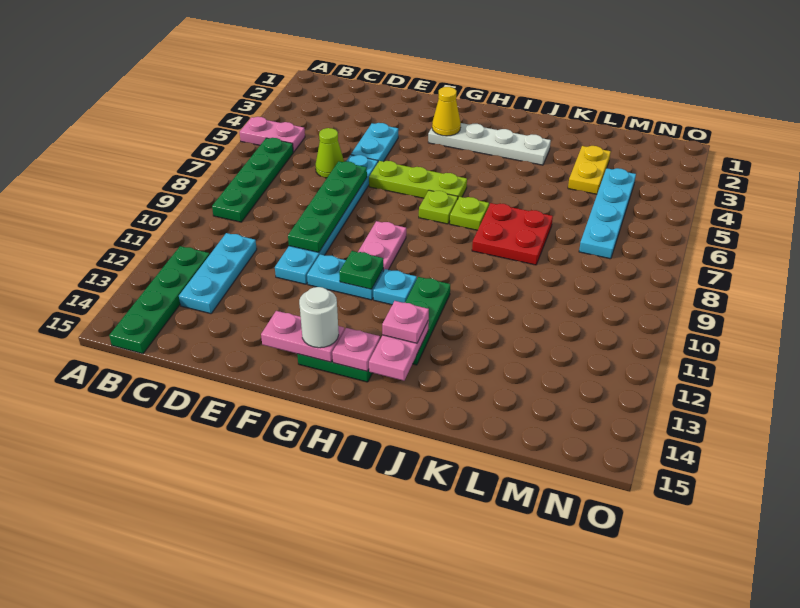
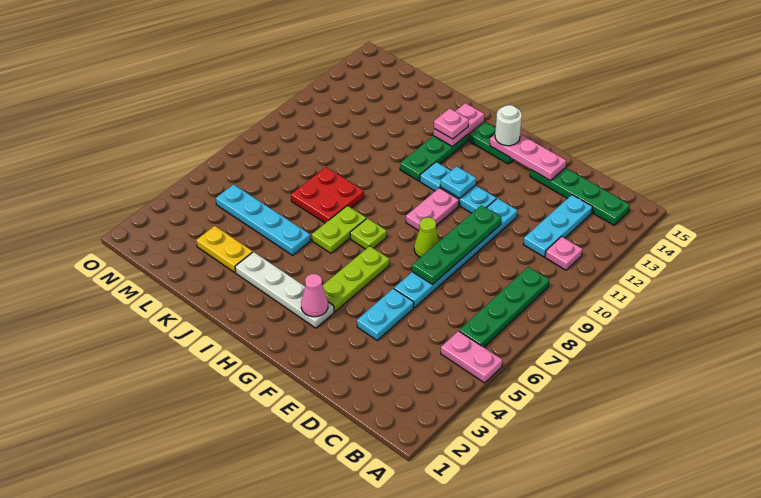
green plate B12:B15 level 1 -> green plate B14:E14 level 1
lime cone D6 level 1 -> lime cone F8 level 1
lime plate F6:H6 level 1 -> lime plate G4:G6 level 1
pink plate F14:G14 level 2 -> pink plate E14:G14 level 2
yellow cone G3 level 2 -> pink cone G3 level 2
green plate G11 level 2 -> cyan plate G11 level 2
pink plate H14 level 2 -> pink plate B11 level 1
lime plate I7 level 1 -> lime plate I6:I7 level 1
yellow plate L3:L4 level 1 -> yellow plate K3:L3 level 1
cyan plate M4:M7 level 1 -> cyan plate J5:M5 level 1

